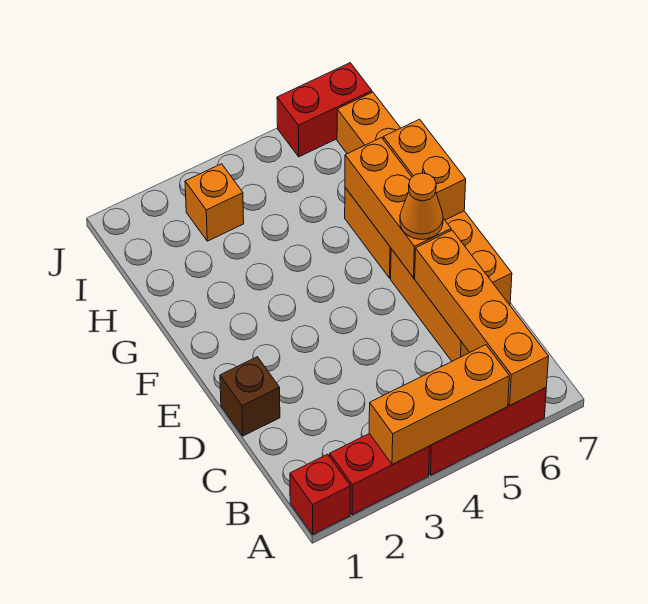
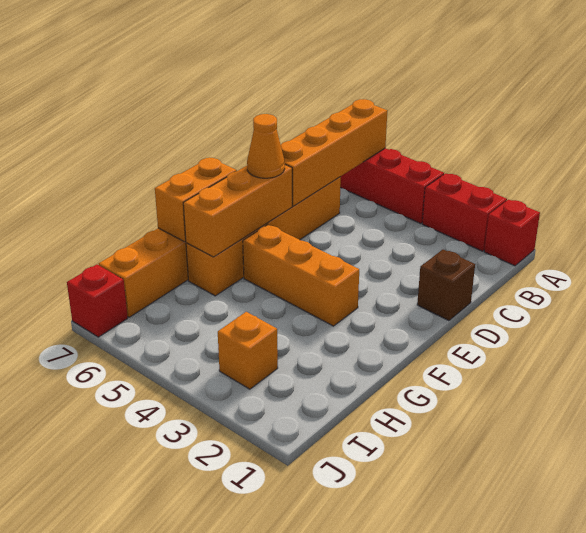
orange brick A3:A5 level 2 -> orange brick F3:F5 level 1
red brick J6:J7 level 1 -> red brick J7 level 1

